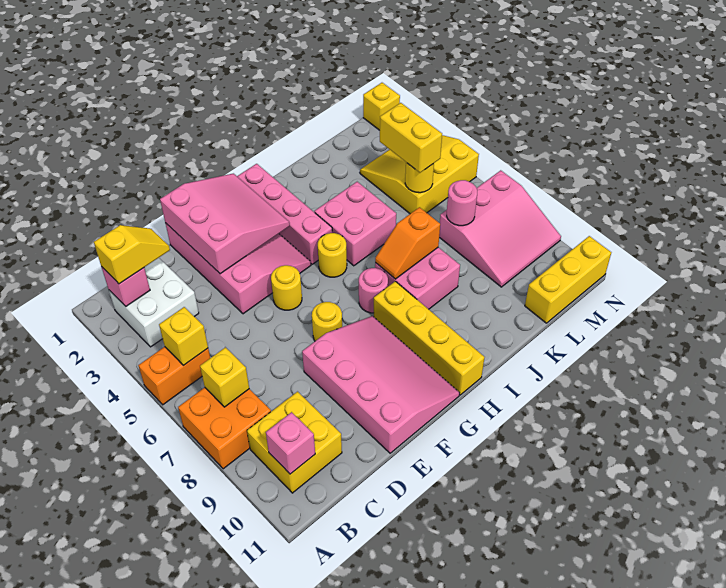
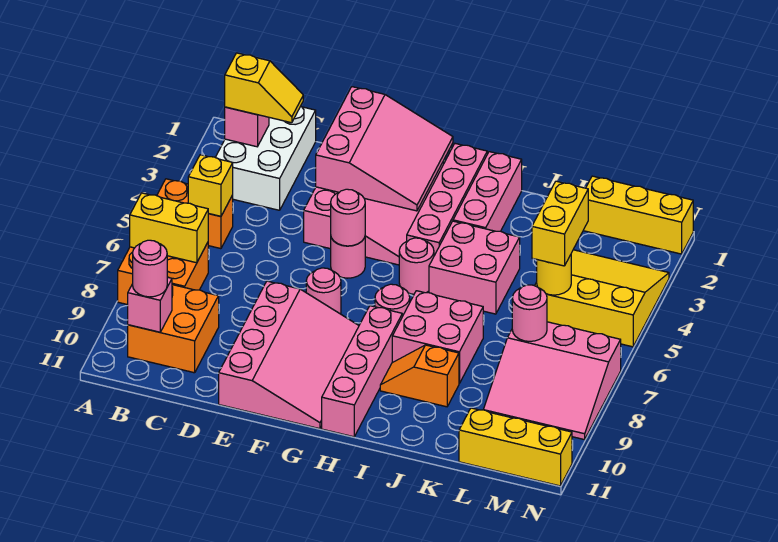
white brick B2:C3 level 1 -> white brick B1:C3 level 1
yellow brick B7 level 2 -> yellow brick A7:B7 level 2
yellow brick B9:C10 level 1 -> orange brick B9:C10 level 1
none -> pink round brick B10 level 3
yellow round brick F5 level 1 -> pink round brick F5 level 1
none -> pink round brick F5 level 2
yellow round brick F7 level 1 -> pink round brick F7 level 1
yellow round brick H5 level 1 -> pink round brick H5 level 1
yellow brick H8:H11 level 1 -> pink brick H8:H11 level 1
none -> pink brick I1:I3 level 1
orange slope I7:J7 level 2 top J -> orange slope I9:J9 level 1 top J
yellow brick N1 level 1 -> yellow brick L1:N1 level 1

